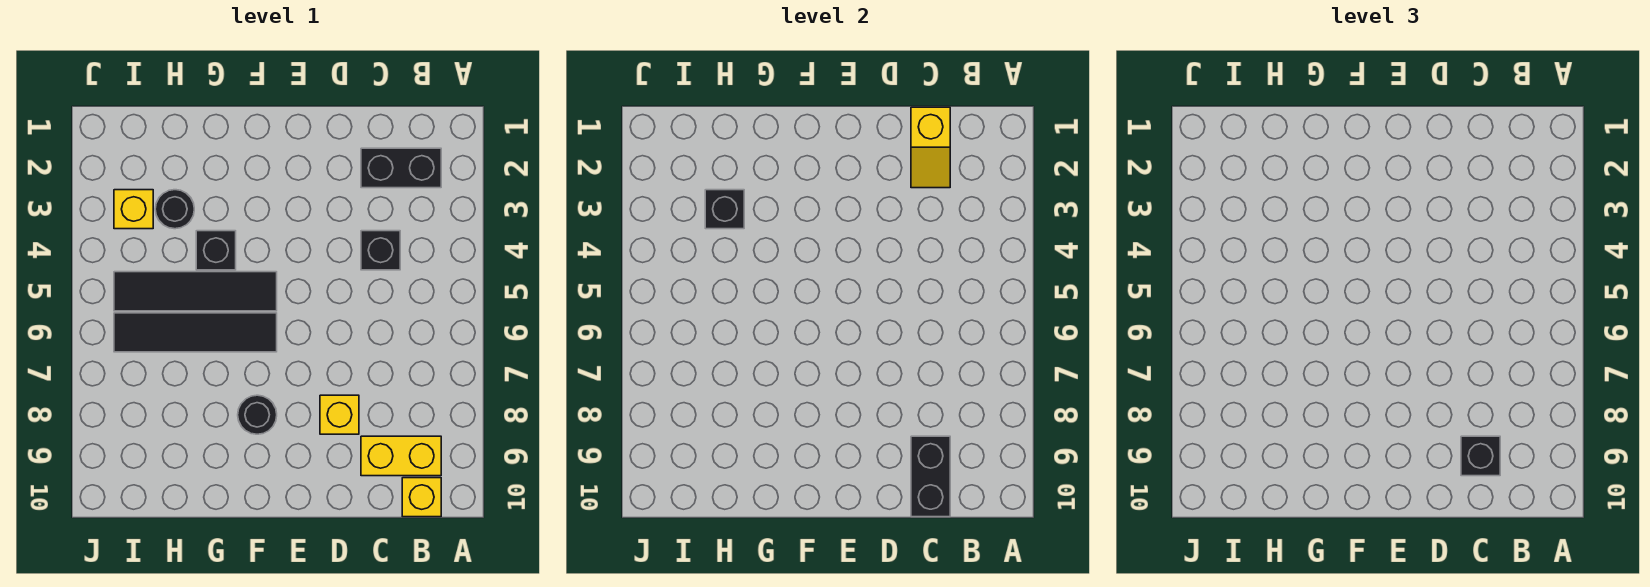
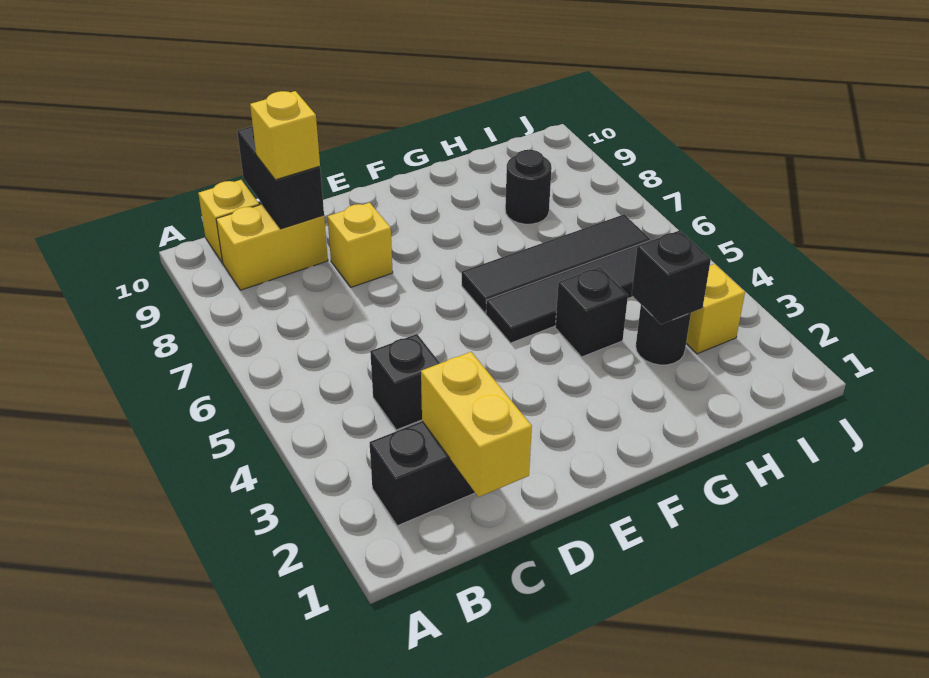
yellow slope C1:C2 level 2 top 1 -> yellow brick C1:C2 level 2
black brick C9 level 3 -> yellow brick C9 level 3
black round brick F8 level 1 -> black round brick H8 level 1

